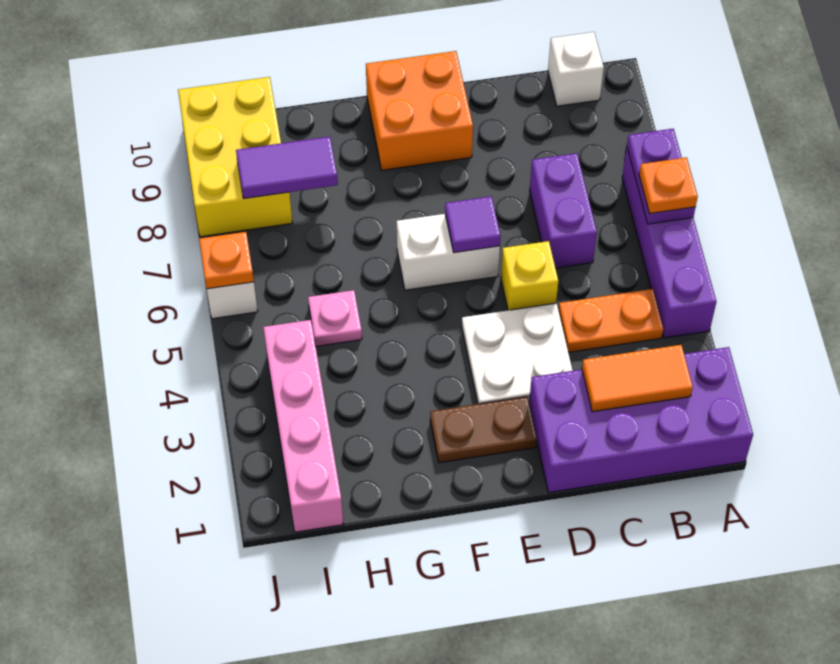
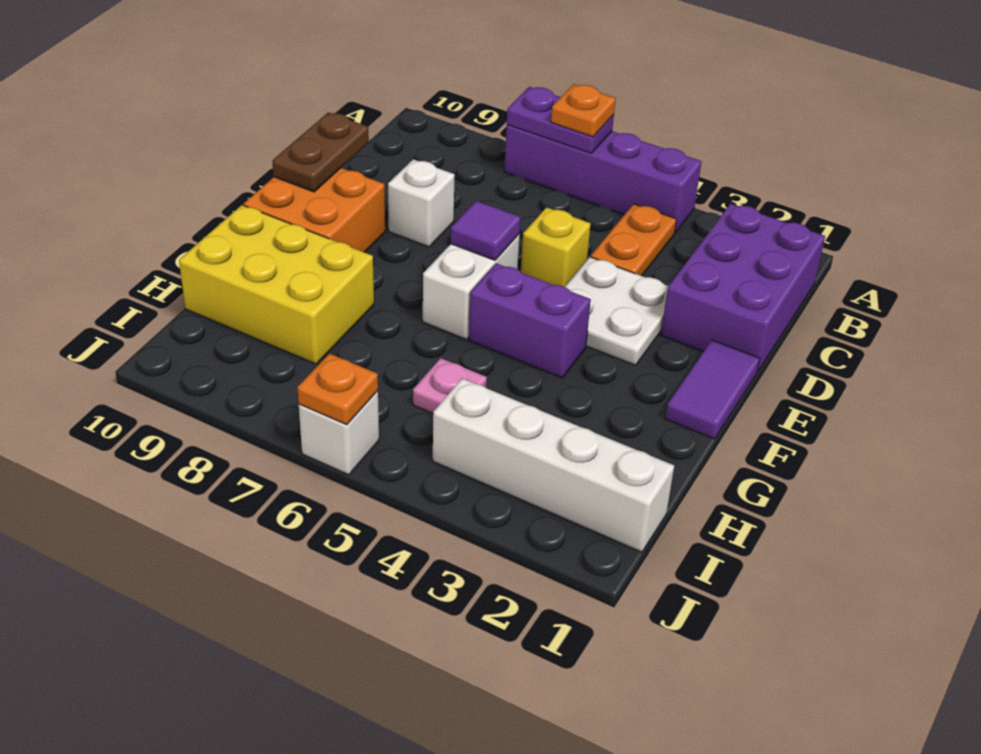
purple brick A1:D2 level 1 -> purple brick B1:D2 level 1
orange tile B2:C2 level 2 -> none
white brick B10 level 1 -> white brick D8 level 1
purple brick C6:C7 level 1 -> purple brick F4:F5 level 1
brown plate E2:F2 level 1 -> brown plate D10:E10 level 2
purple tile H8:I8 level 2 -> purple tile E1:F1 level 1
pink brick I1:I4 level 1 -> white brick I1:I4 level 1
yellow brick I8:J10 level 1 -> yellow brick G8:H10 level 1

